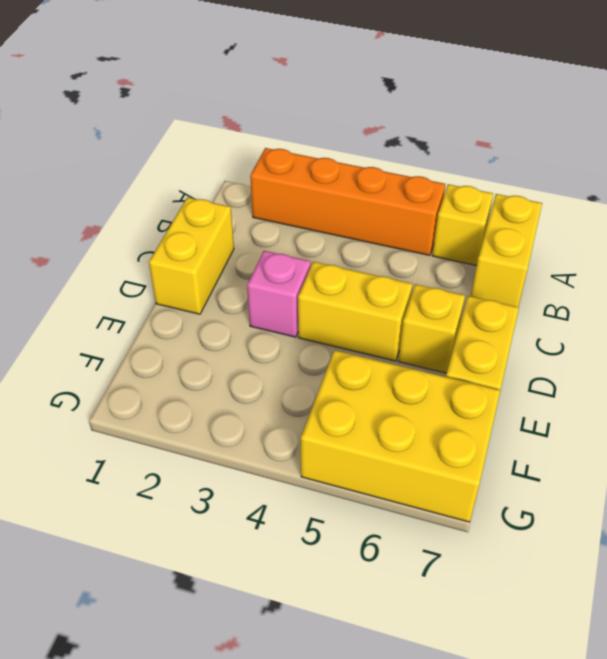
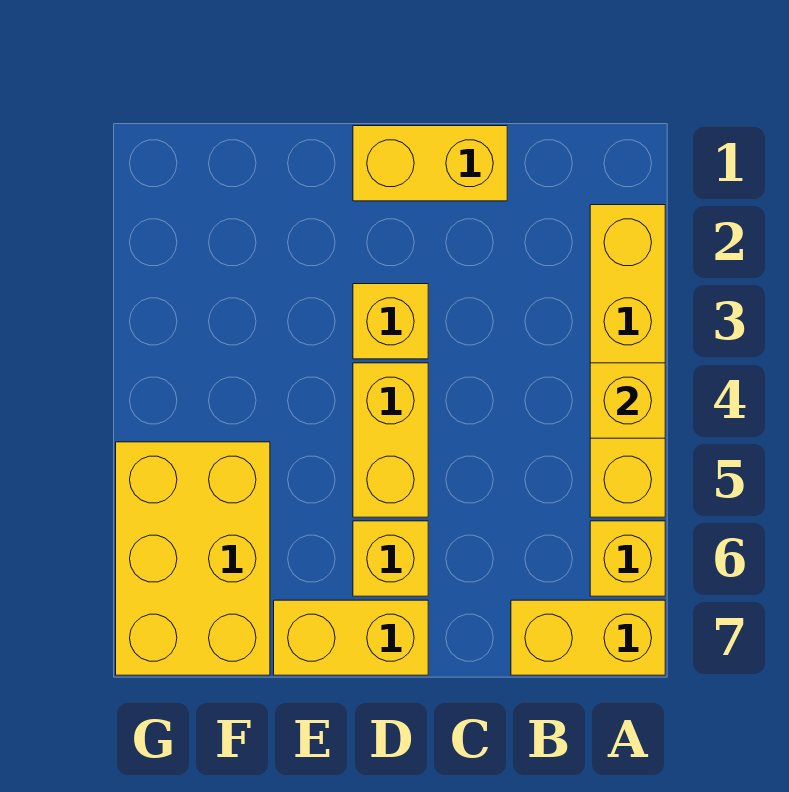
orange brick A2:A5 level 1 -> yellow brick A2:A5 level 1
none -> yellow brick A4 level 2
pink brick D3 level 1 -> yellow brick D3 level 1

